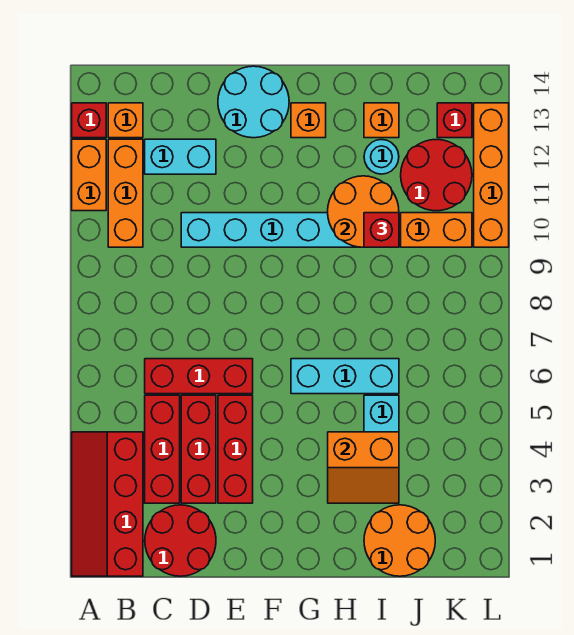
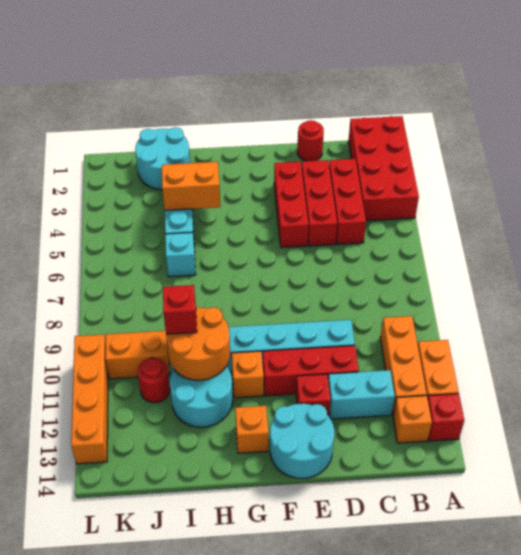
red slope A1:B4 level 1 top B -> red brick A1:B4 level 1
red round brick C1:D2 level 1 -> red round brick D1 level 1
red brick C6:E6 level 1 -> red brick D11:F11 level 1
cyan brick G6:I6 level 1 -> cyan brick I6 level 1
orange round brick I1:J2 level 1 -> cyan round brick I1:J2 level 1
cyan round brick I12 level 1 -> cyan round brick H11:I12 level 1
orange brick I13 level 1 -> orange brick G11 level 1
red round brick J11:K12 level 1 -> red round brick J11 level 1
red brick K13 level 1 -> red brick E12 level 1

